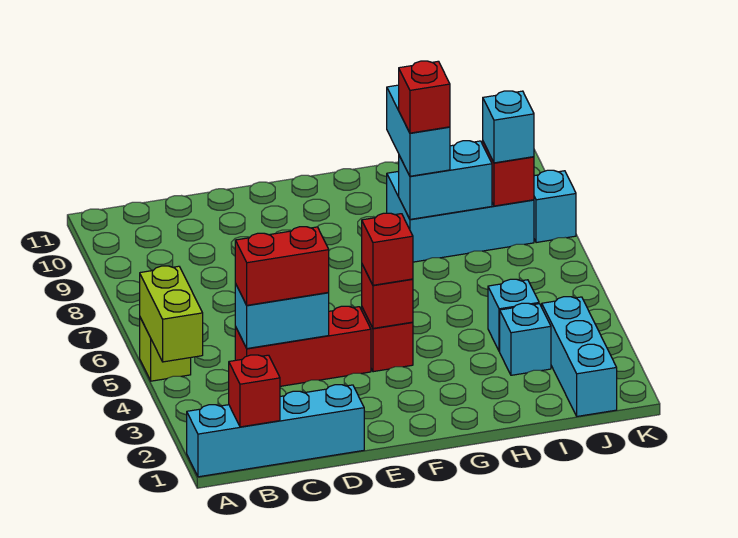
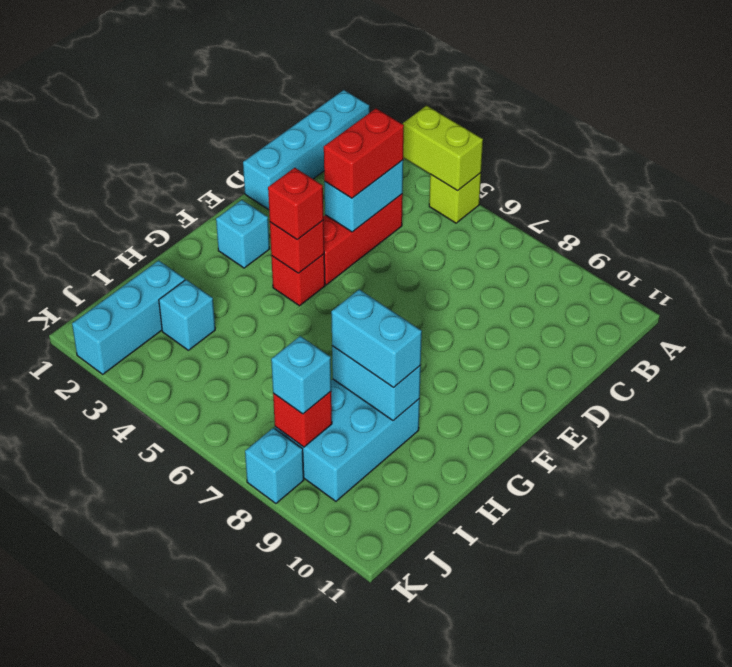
red brick B1 level 2 -> none
cyan brick H8:I8 level 2 -> cyan brick H8:H9 level 2
red brick H8 level 4 -> none
cyan brick I4 level 1 -> cyan brick F2 level 1
cyan brick J1:J3 level 1 -> cyan brick I2:K2 level 1

